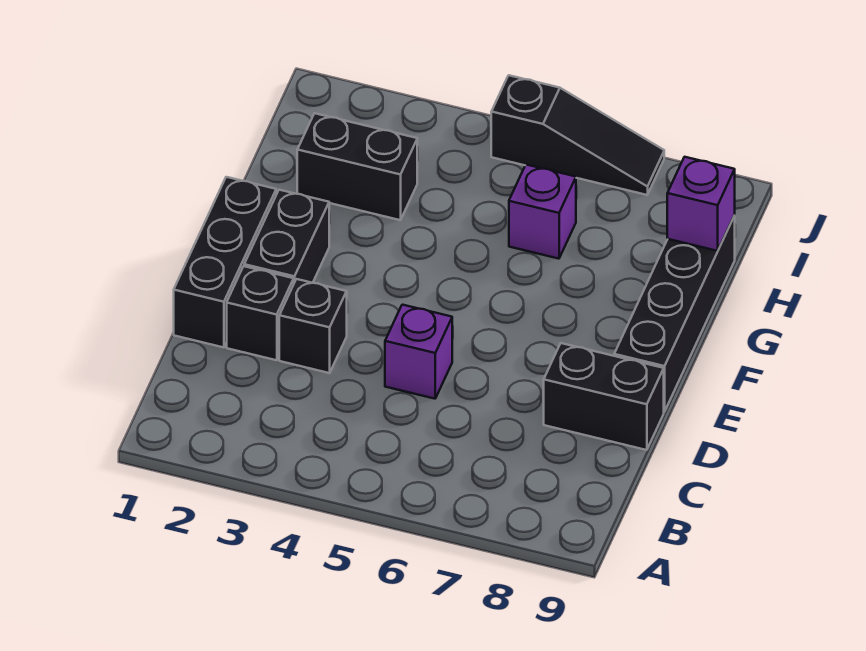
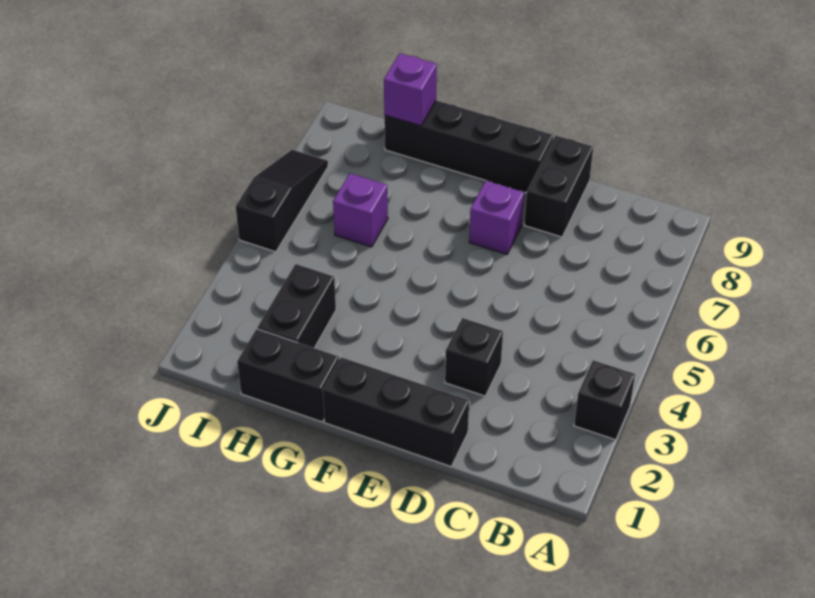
black brick D2 level 1 -> black brick A3 level 1
purple brick D5 level 1 -> purple brick E7 level 1
black brick E2:F2 level 1 -> black brick G1:H1 level 1

